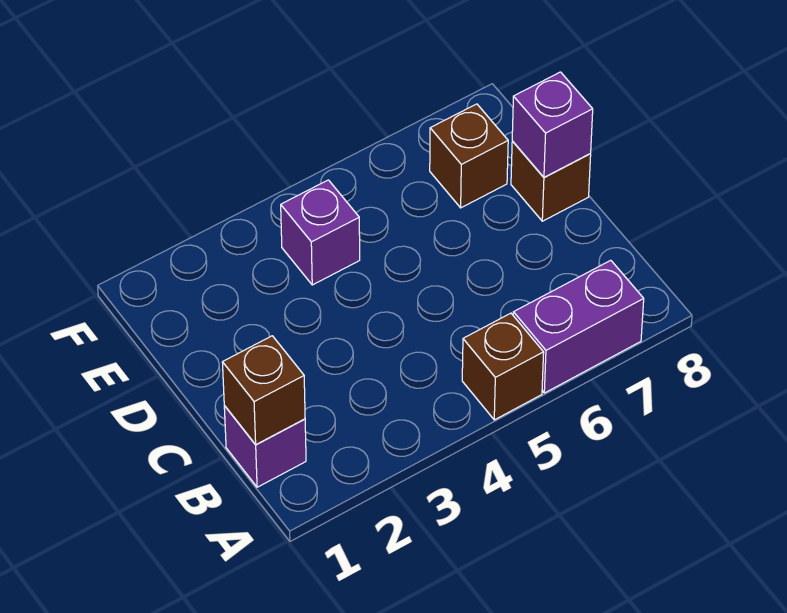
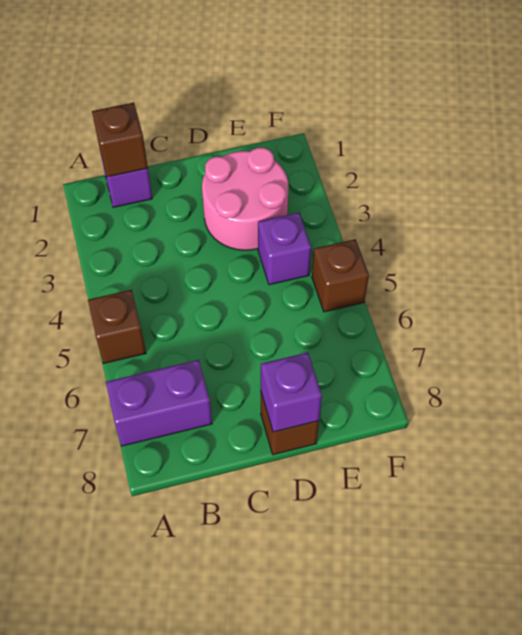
purple brick A6:A7 level 1 -> purple brick A7:B7 level 1
none -> pink round brick D2:E3 level 1
brown brick E7 level 1 -> brown brick F5 level 1

